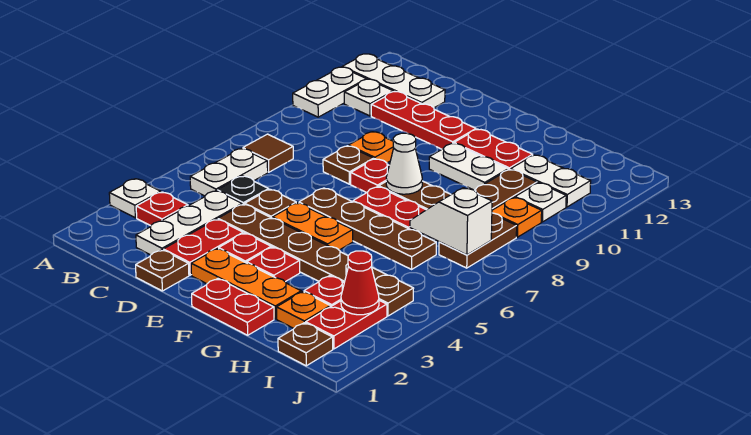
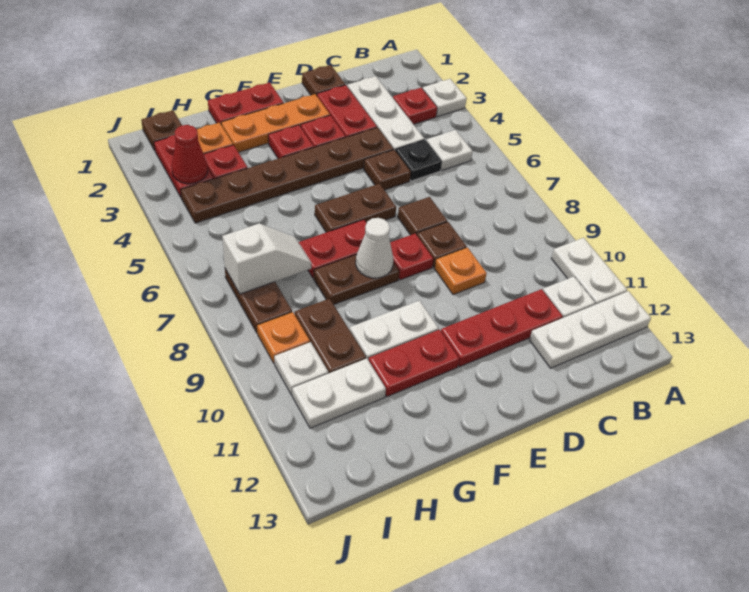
white plate B5:B6 level 1 -> white plate B5 level 1
brown tile B7 level 1 -> brown tile D7 level 1
orange plate E5:F5 level 1 -> none
brown plate E6:H6 level 1 -> brown plate E6:F6 level 1

